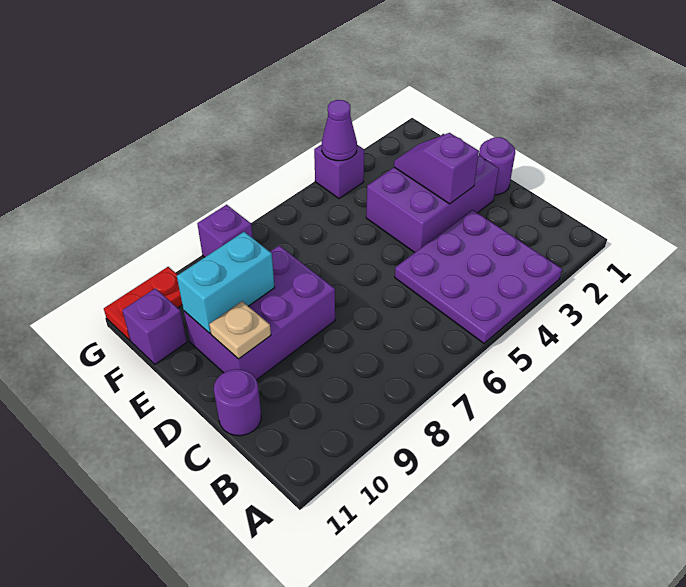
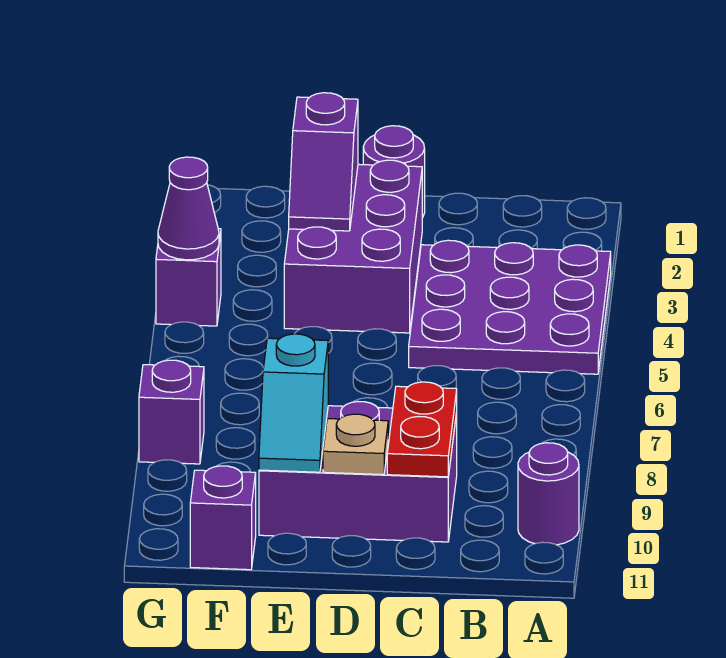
purple round brick C11 level 1 -> purple round brick A10 level 1
purple slope D3:E3 level 2 top D -> purple slope E2:E3 level 2 top 2
purple brick D8:E10 level 1 -> purple brick C9:E10 level 1
cyan brick E9:E10 level 2 -> cyan slope E9:E10 level 2 top 9
red plate G10:G11 level 1 -> red plate C9:C10 level 2

